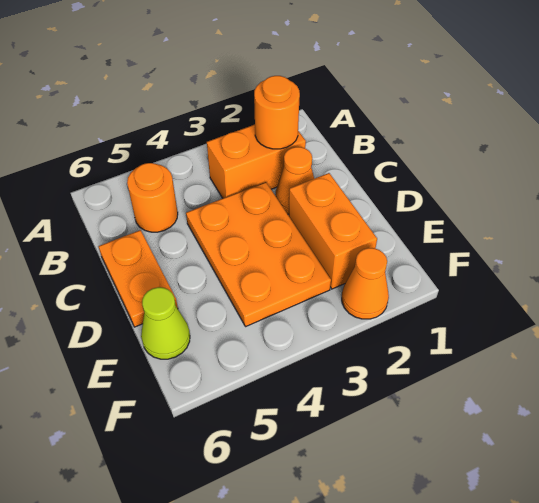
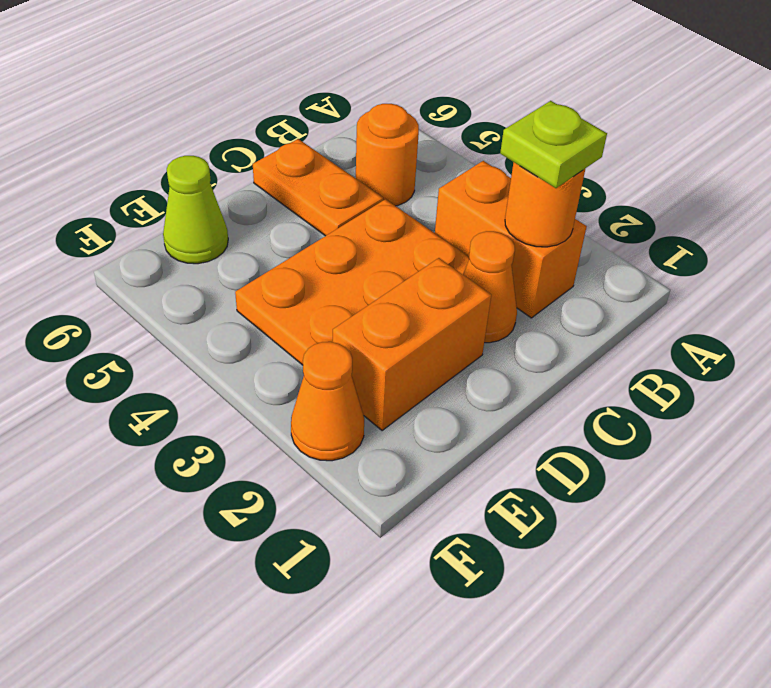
none -> lime plate B2 level 3
orange plate C6:D6 level 1 -> orange plate C5:C6 level 1

